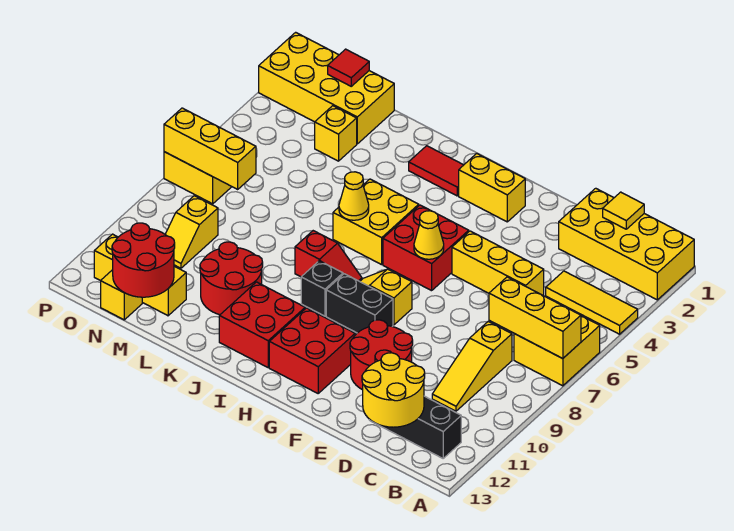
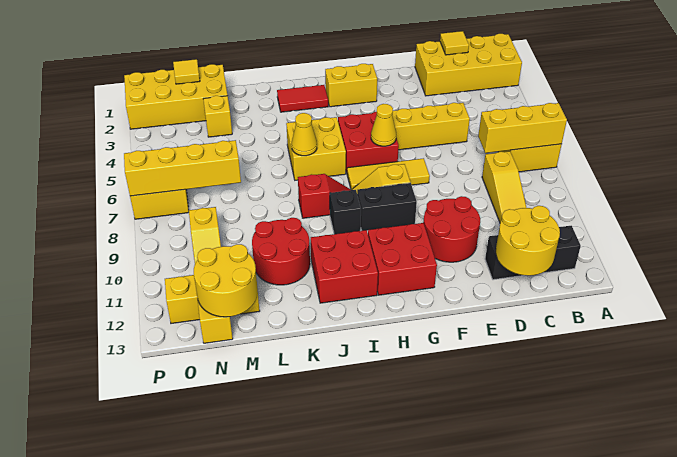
yellow tile A4:C4 level 1 -> yellow tile F7:H7 level 1
red round brick M12:N13 level 2 -> yellow round brick M12:N13 level 2
red tile N1 level 2 -> yellow tile N1 level 2
yellow brick N7:P7 level 2 -> yellow brick M7:P7 level 2

